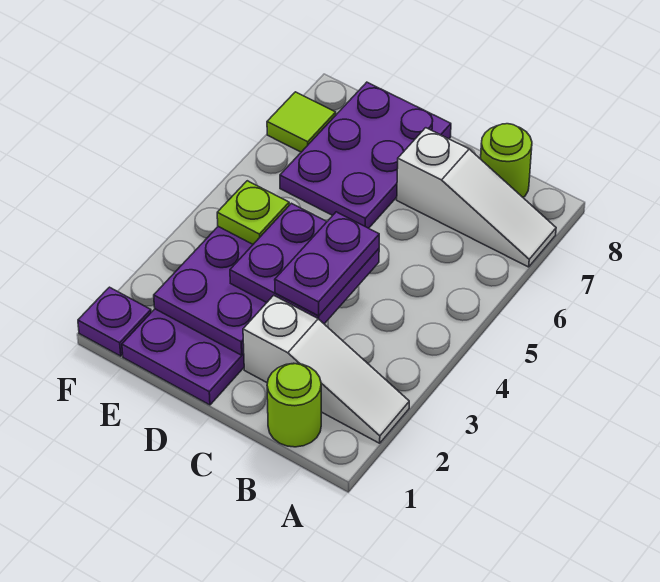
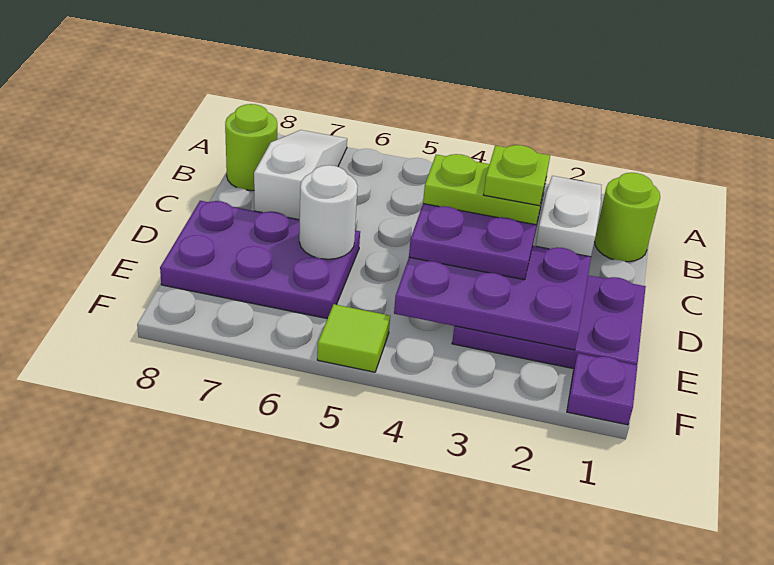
purple plate C3:C4 level 4 -> lime plate C3:C4 level 4
none -> white round brick D6 level 2
lime plate E4 level 3 -> lime plate C3 level 5
lime tile F7 level 1 -> lime tile F5 level 1

